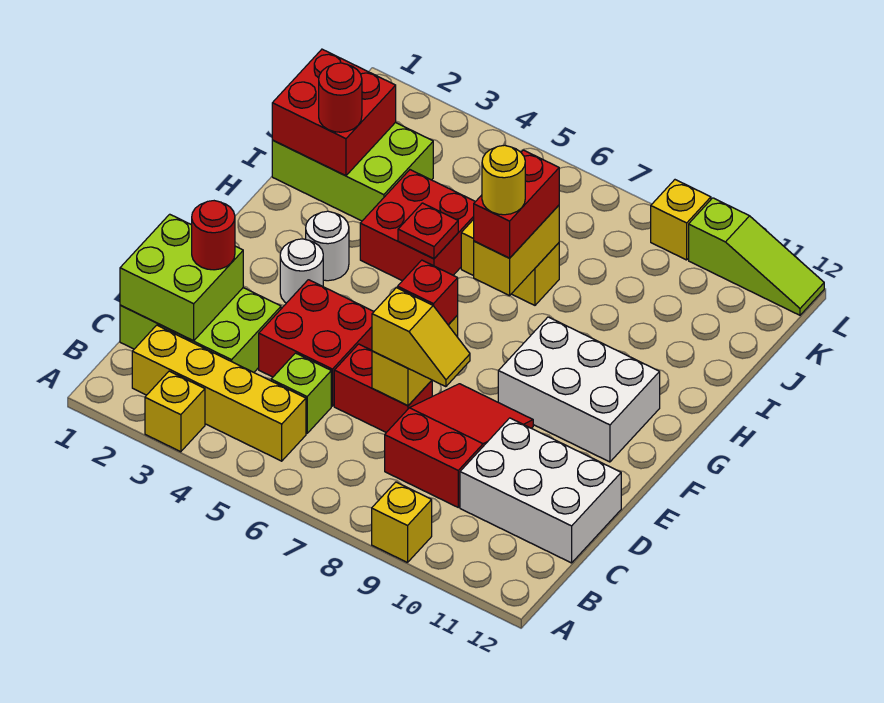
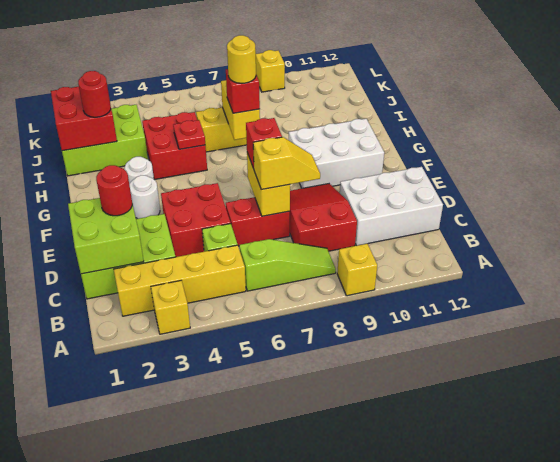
red brick H7:I7 level 3 -> red brick H7 level 3
lime slope L10:L12 level 1 top 10 -> lime slope B6:B8 level 1 top 6

